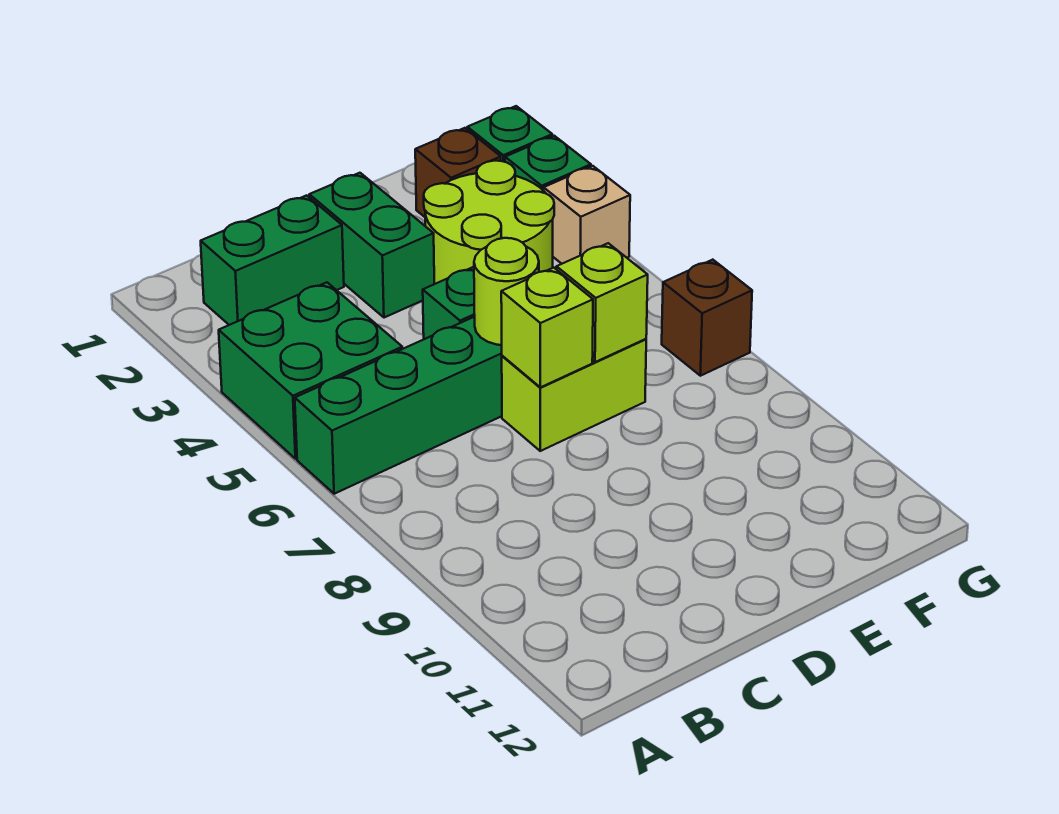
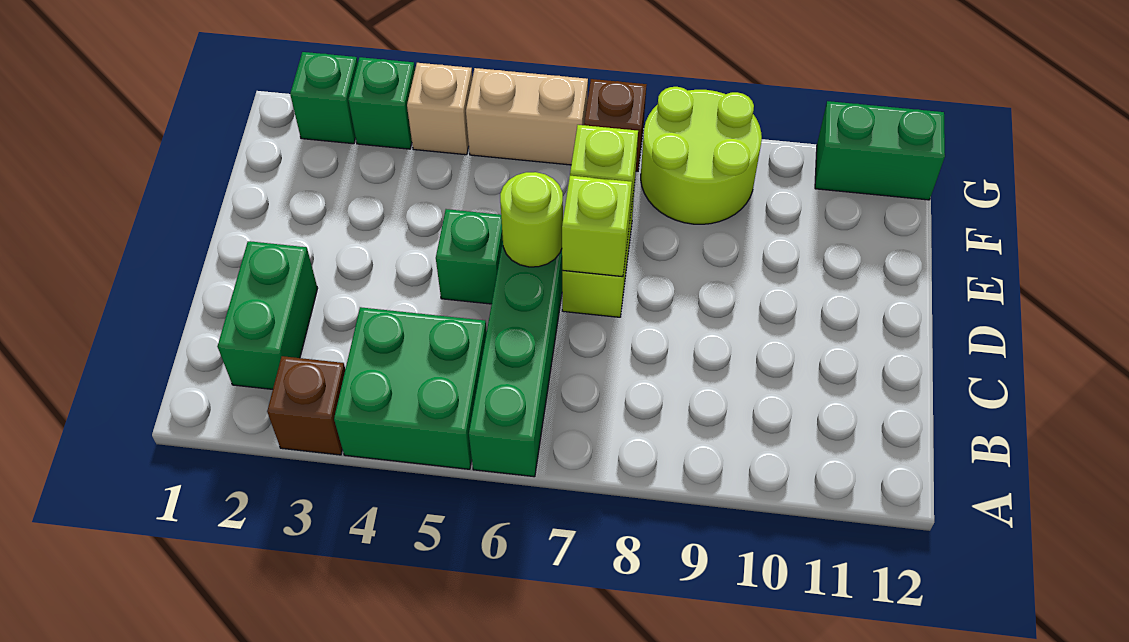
green brick D2:D3 level 1 -> green brick G11:G12 level 1
lime round brick E3:F4 level 1 -> lime round brick F8:G9 level 1
brown brick F2 level 1 -> brown brick A3 level 1
none -> tan brick G5:G6 level 1

